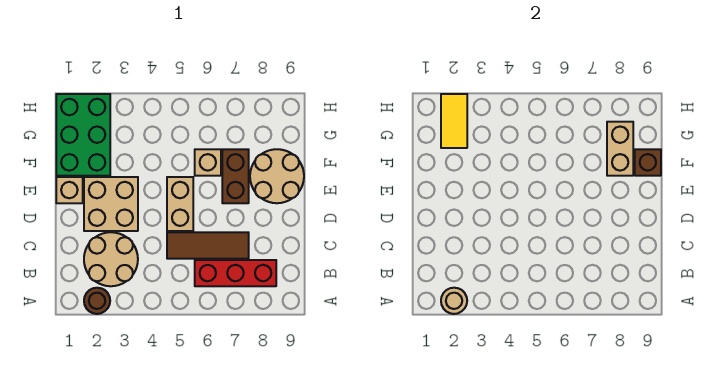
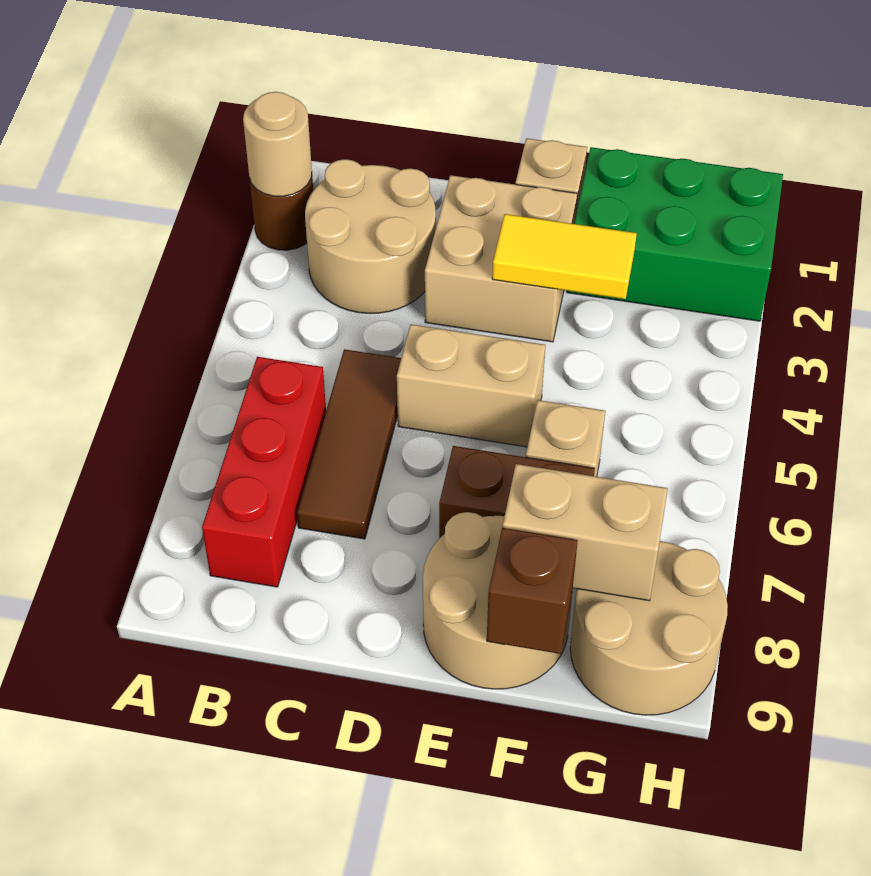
yellow tile G2:H2 level 2 -> yellow tile E3:F3 level 2
none -> tan round brick G8:H9 level 1

